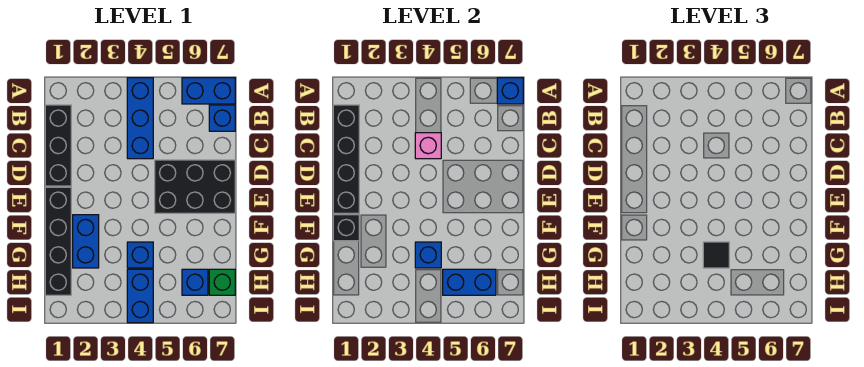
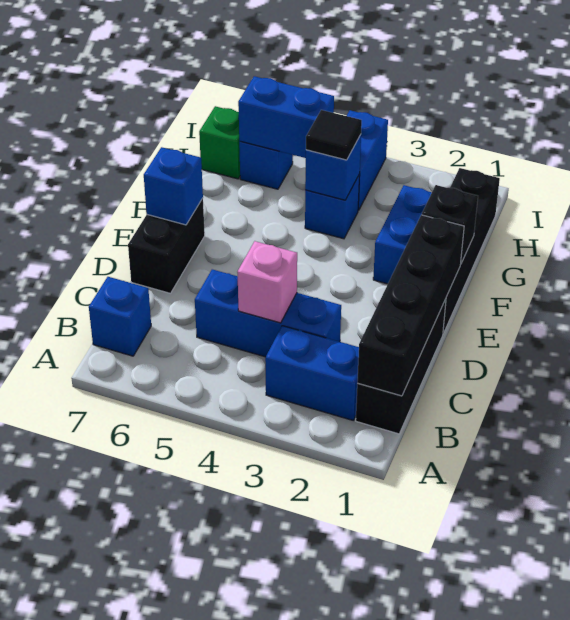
blue brick A4:C4 level 1 -> blue brick C3:C5 level 1
blue brick A6:A7 level 1 -> blue brick B2:B3 level 1
blue brick A7 level 2 -> blue brick E7 level 2
black brick D5:E7 level 1 -> black brick D7:E7 level 1

